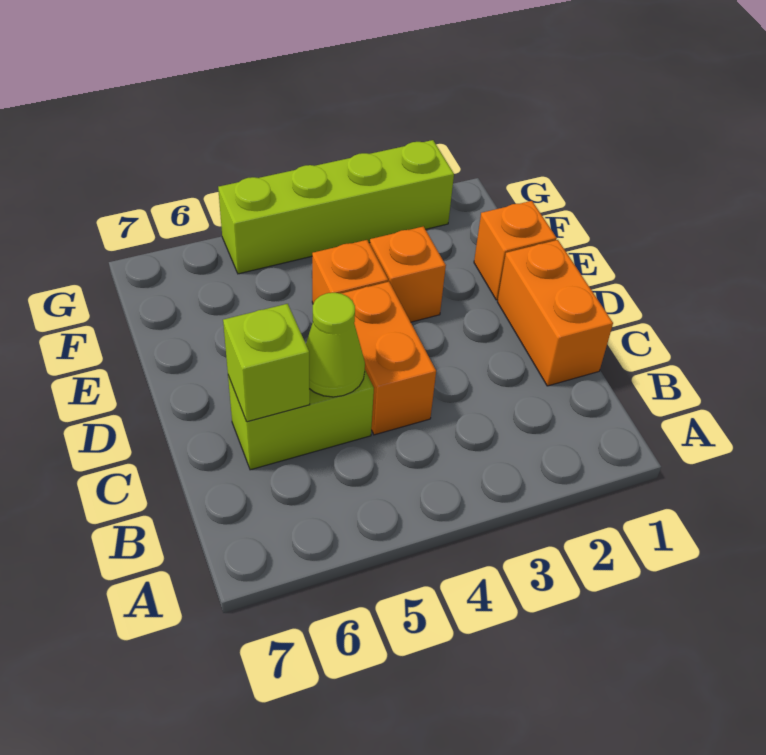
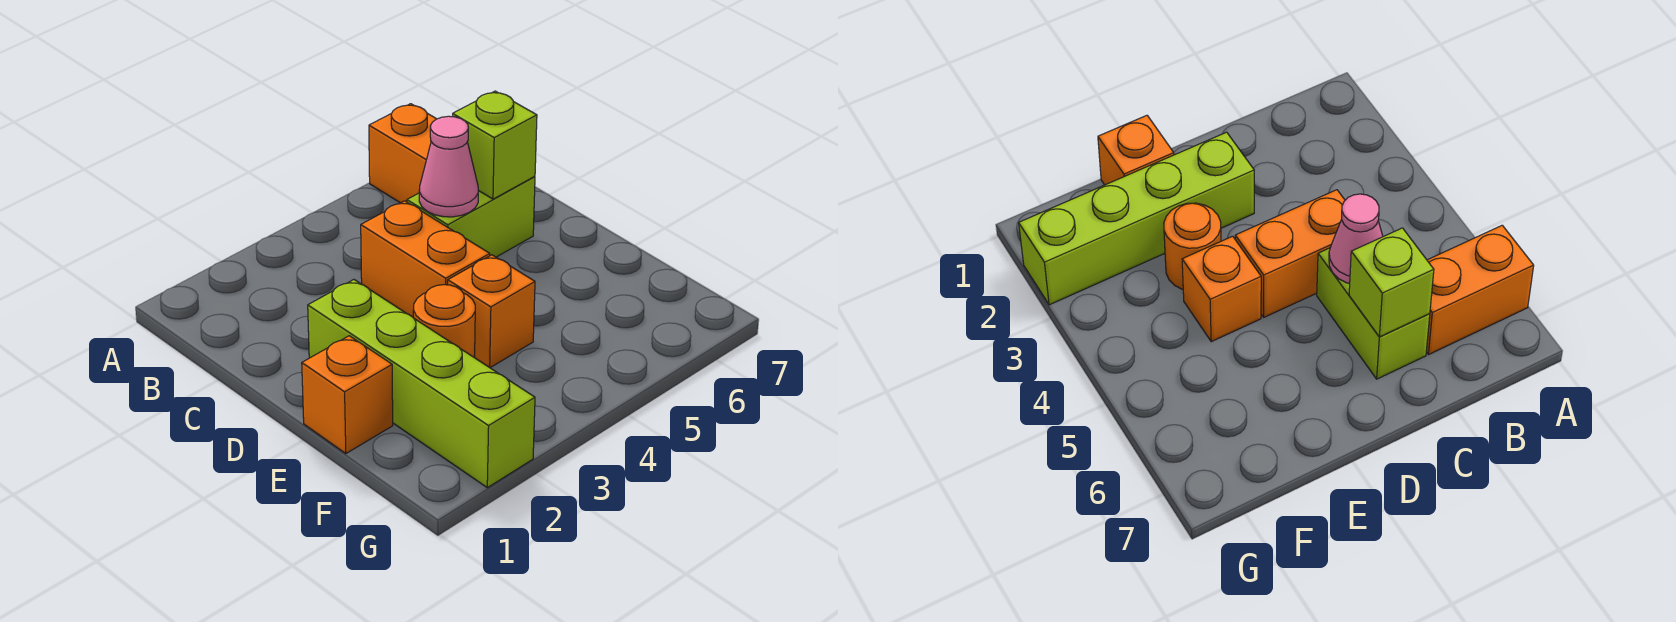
orange brick C1:D1 level 1 -> orange brick A6:B6 level 1
lime cone C5 level 2 -> pink cone C5 level 2
orange brick E3 level 1 -> orange round brick E3 level 1
lime brick G2:G5 level 1 -> lime brick D2:G2 level 1

